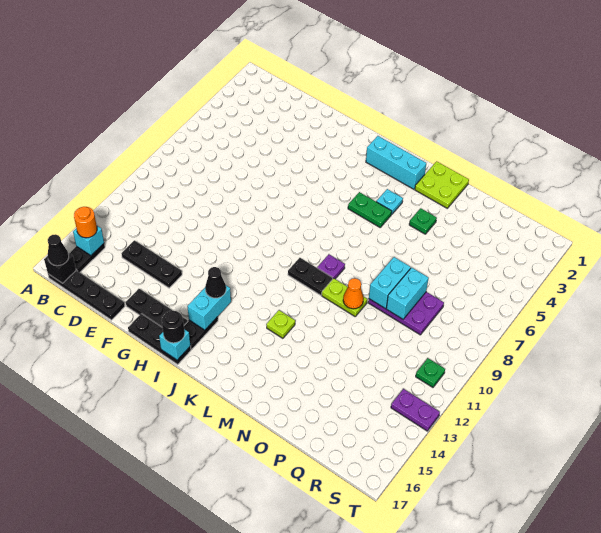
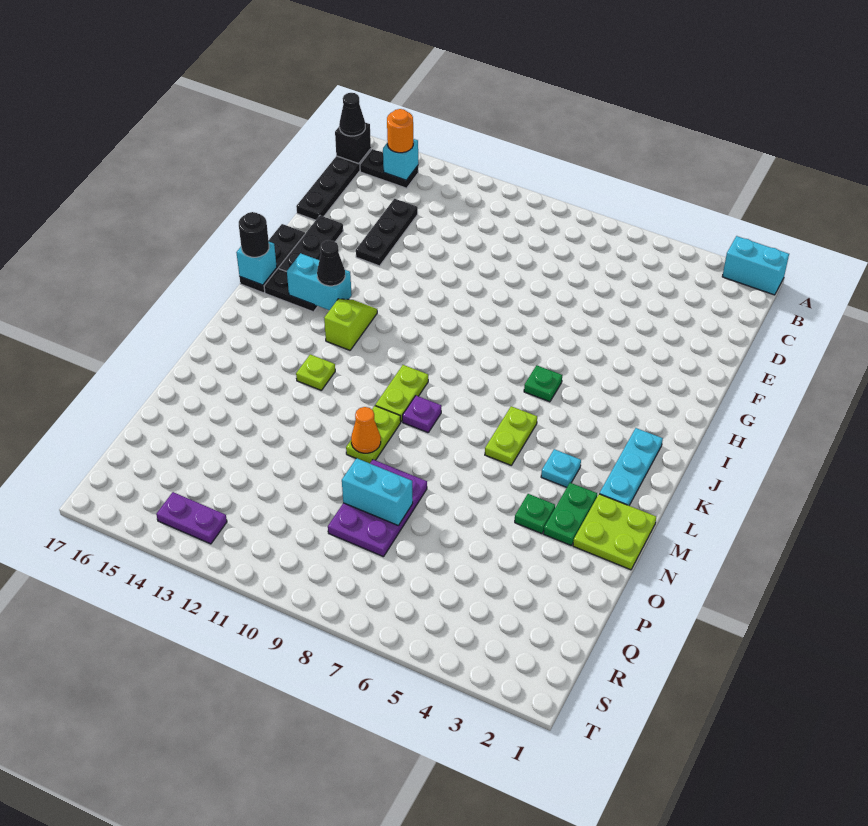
none -> lime slope I13:J13 level 1 top J
cyan brick J2:L2 level 1 -> cyan plate J2:L2 level 1
green plate K5:L5 level 1 -> green plate M3:N3 level 1
none -> lime plate K6:L6 level 1
black plate K10:L10 level 1 -> lime plate K10:L10 level 1
cyan brick O8:O9 level 2 -> cyan brick A1:A2 level 1
green plate S11 level 1 -> green plate I6 level 1
purple plate S13:T13 level 1 -> purple plate S13:S14 level 1

